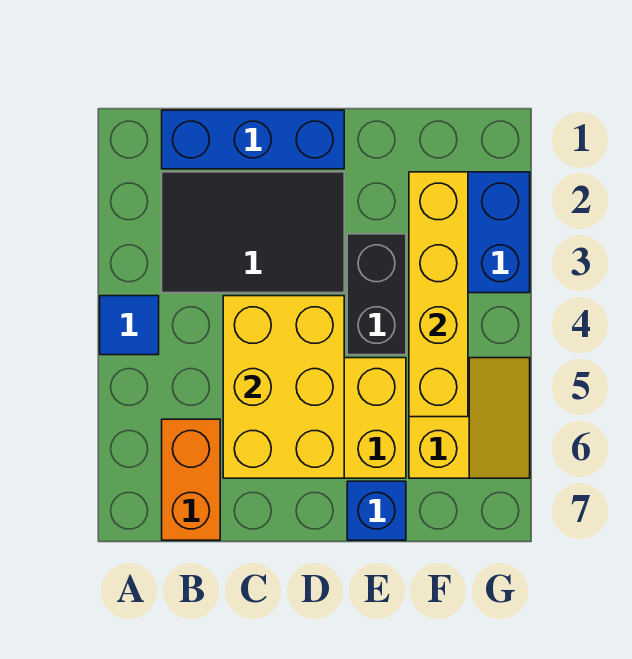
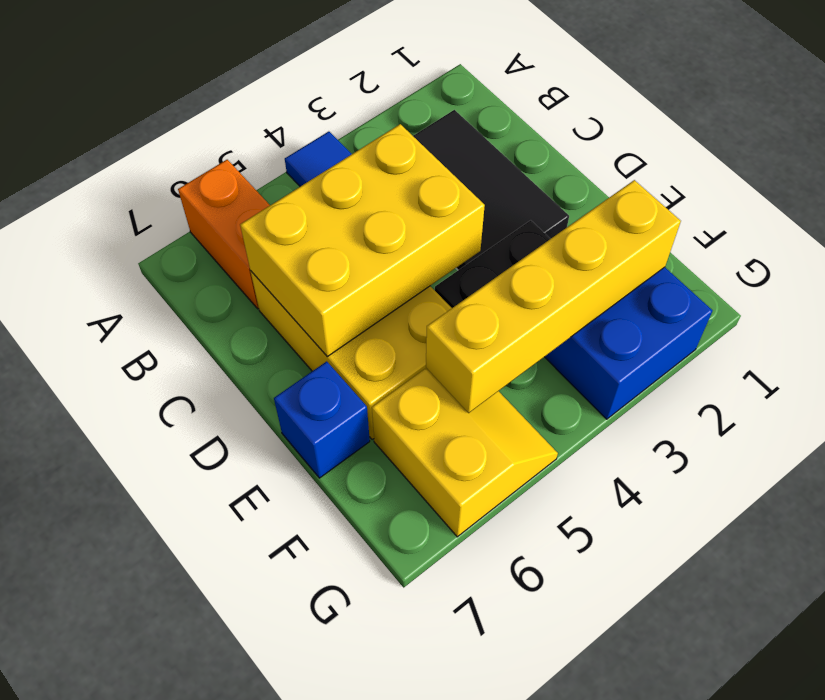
blue brick B1:D1 level 1 -> none
orange brick B6:B7 level 1 -> orange brick A6:B6 level 1
yellow slope F5:G6 level 1 top F -> yellow slope F5:G6 level 1 top 6

